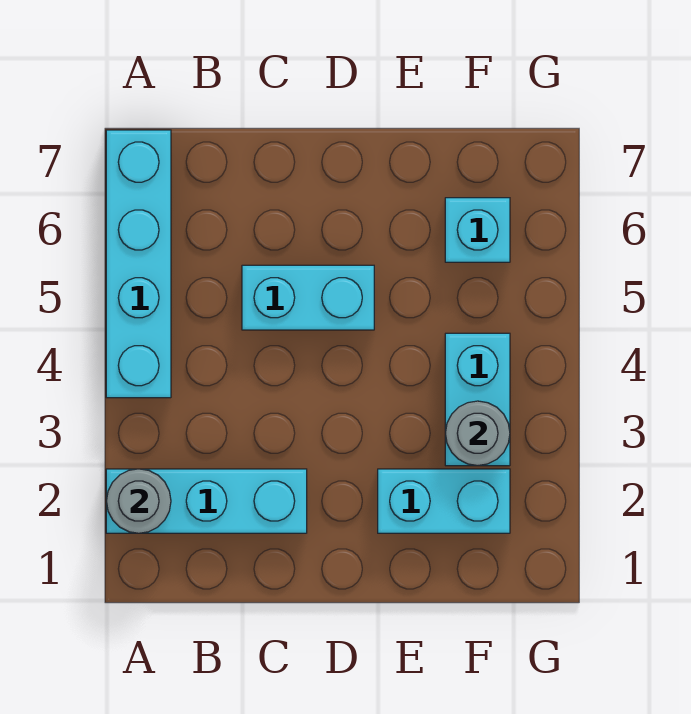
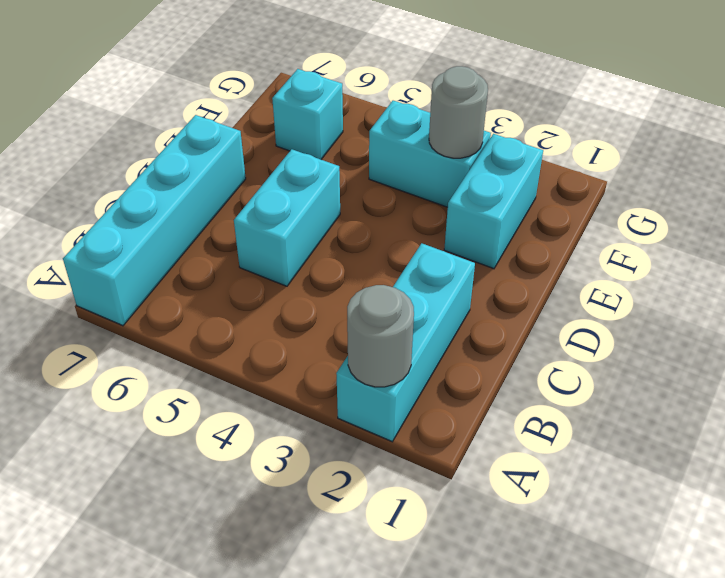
cyan brick A4:A7 level 1 -> cyan brick A7:D7 level 1

